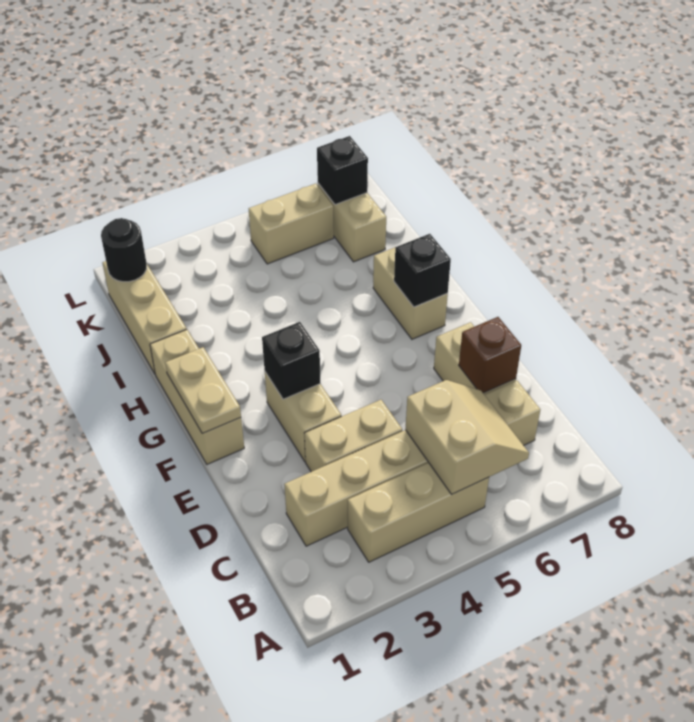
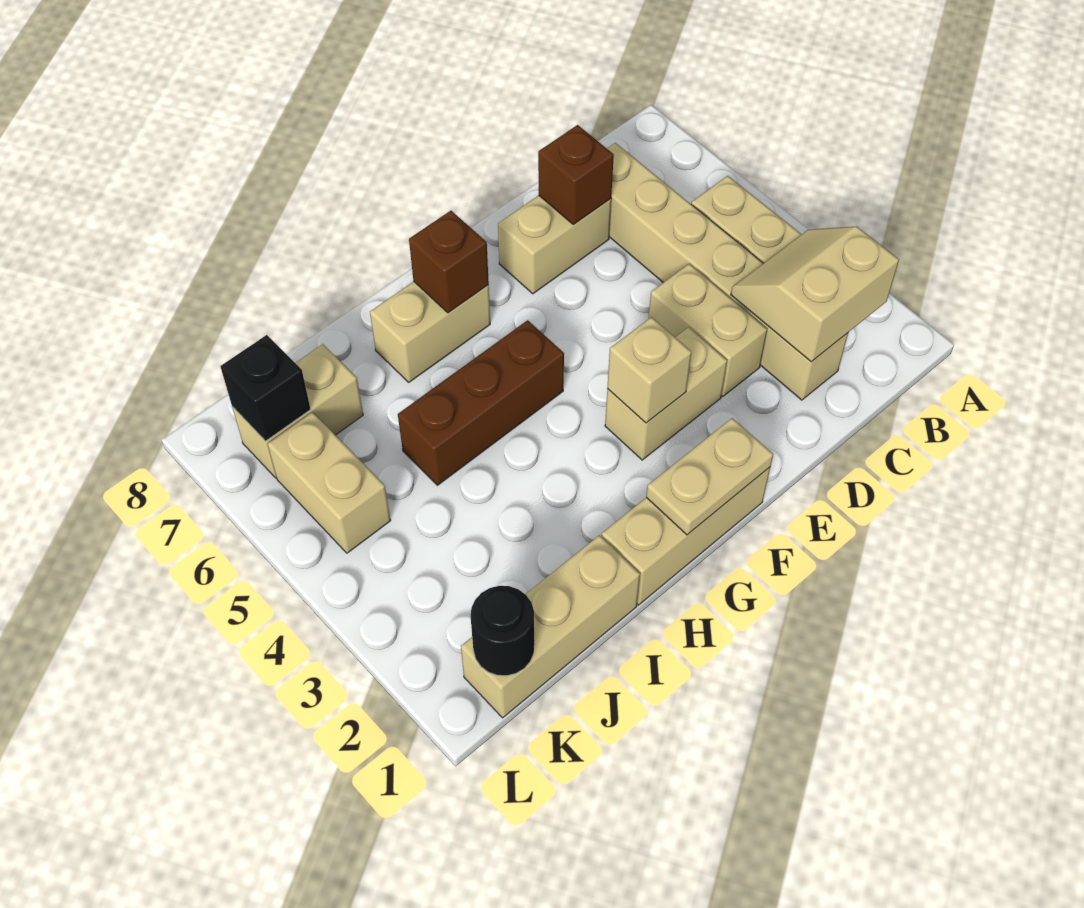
tan slope B5:C6 level 2 top 5 -> tan slope B2:C3 level 2 top 2
black brick F3 level 2 -> tan brick F3 level 2
none -> brown brick G5:I5 level 1
black brick G7 level 2 -> brown brick G7 level 2

